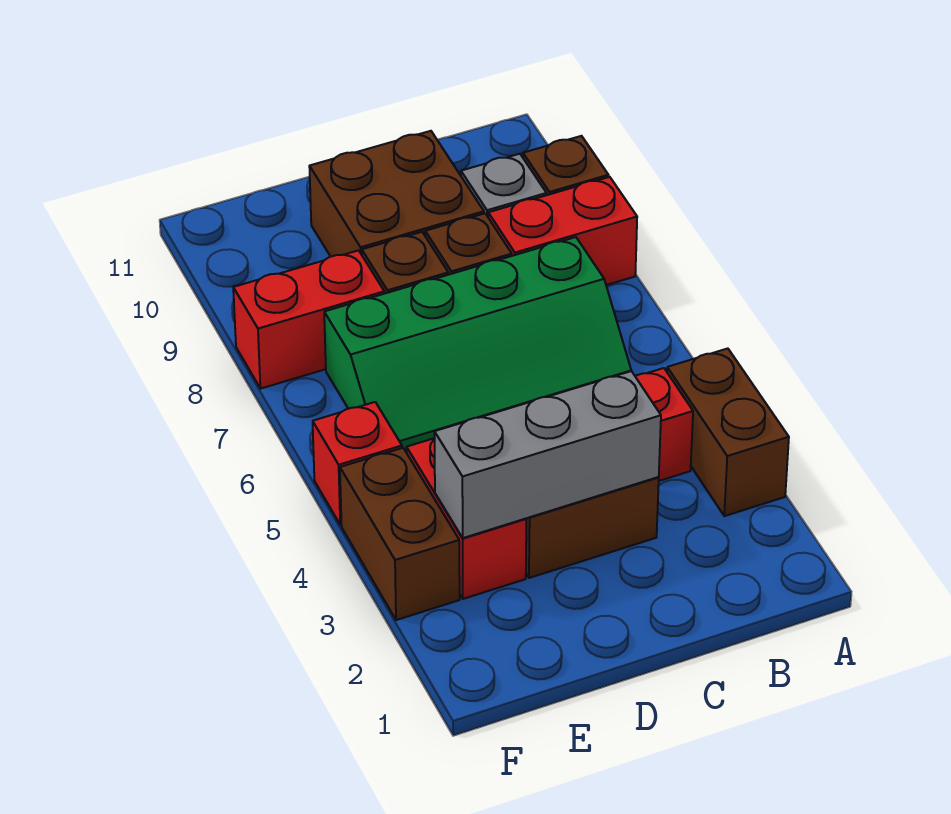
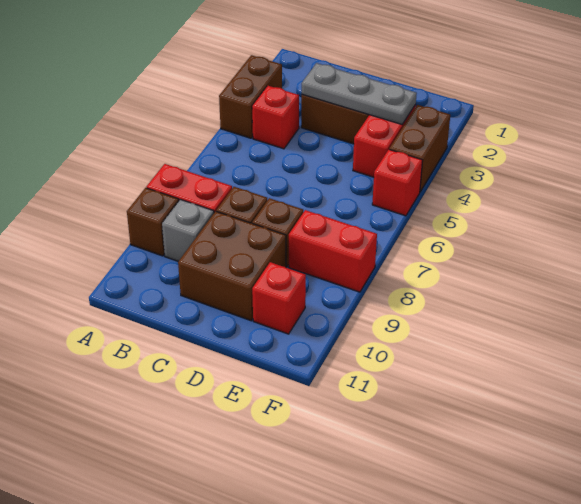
green slope B6:E7 level 1 top 7 -> none
grey brick C3:E3 level 2 -> grey plate C3:E3 level 2
none -> red brick E10 level 1

